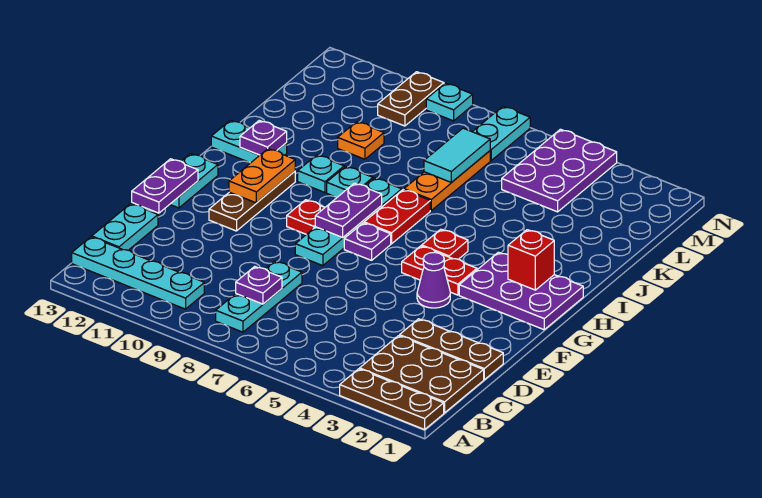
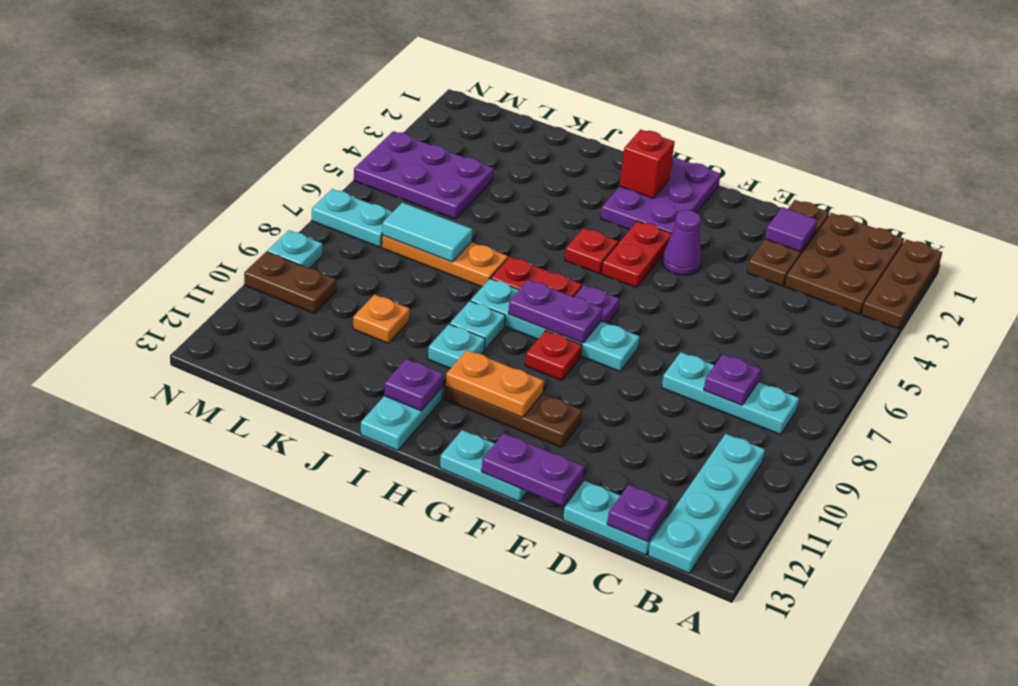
none -> purple plate C13 level 2
none -> purple tile D2 level 2

